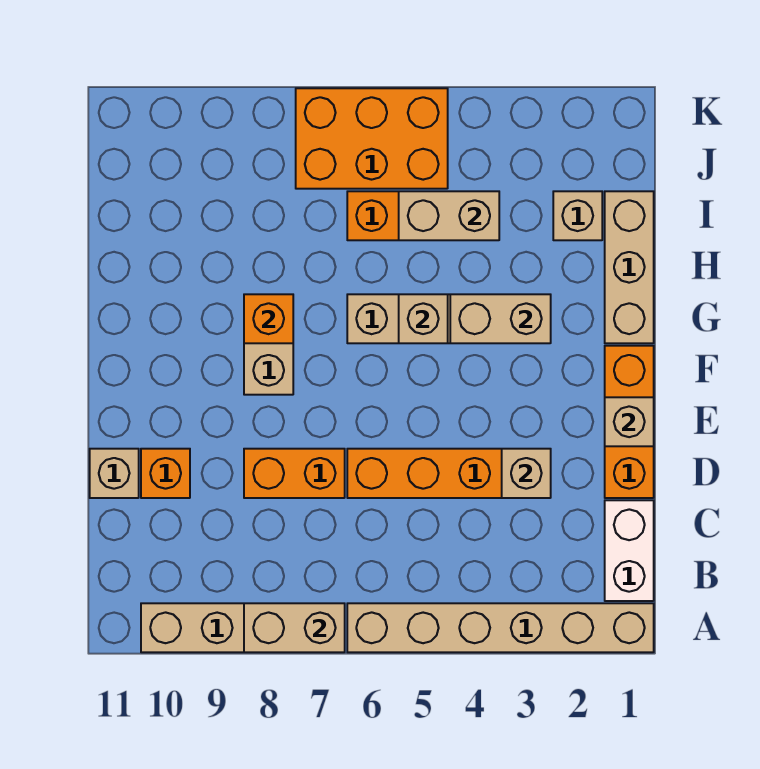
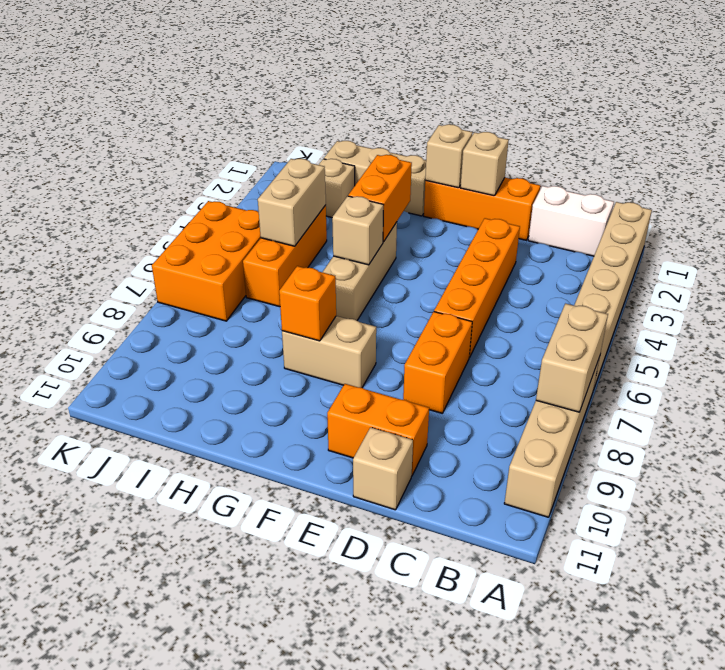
tan brick D3 level 2 -> tan brick F1 level 2
orange brick D10 level 1 -> orange brick D10:E10 level 1
tan brick G3:G4 level 2 -> orange brick G3:G4 level 2

